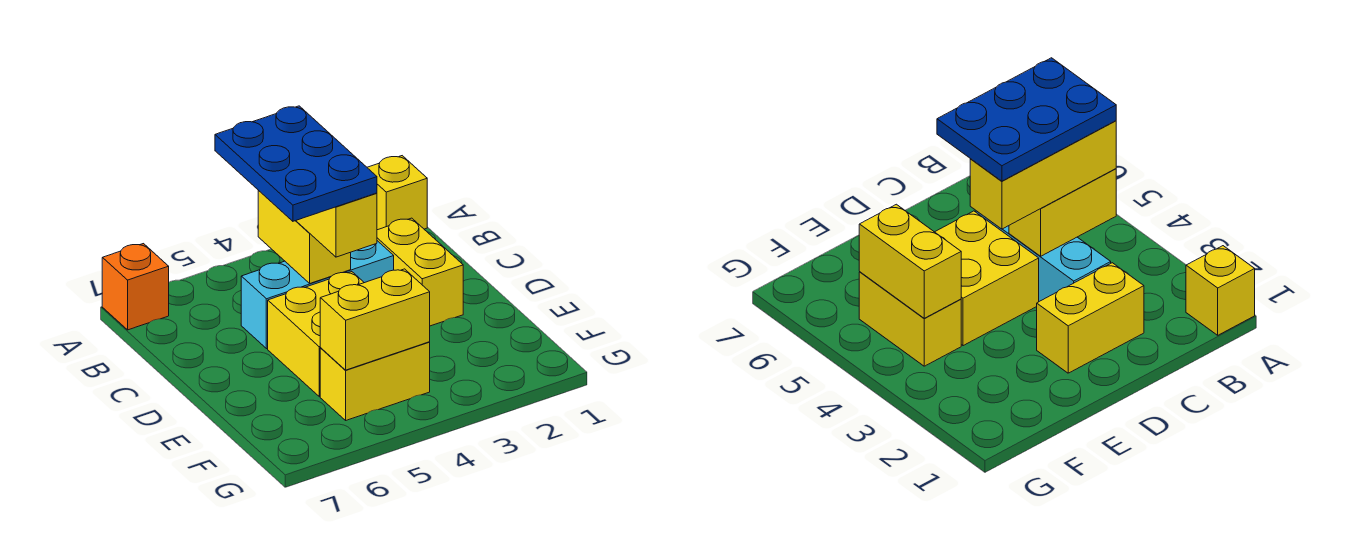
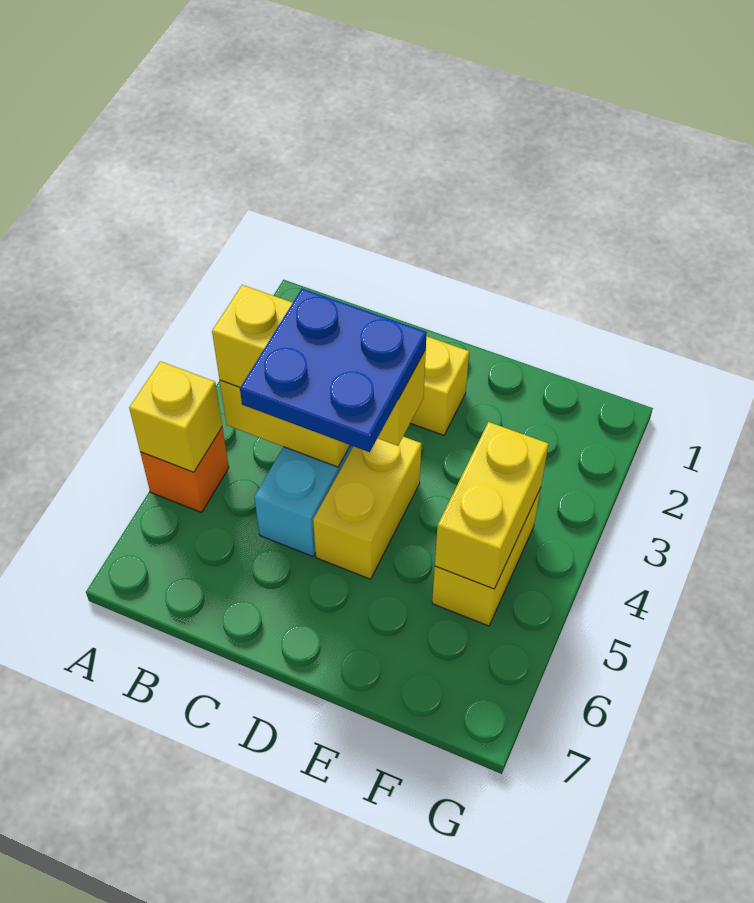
yellow brick A1 level 1 -> yellow brick A5 level 2
orange brick A7 level 1 -> orange brick A5 level 1
blue plate B4:D5 level 4 -> blue plate C4:D5 level 4
yellow brick D4:E5 level 1 -> yellow brick D4:D5 level 1

